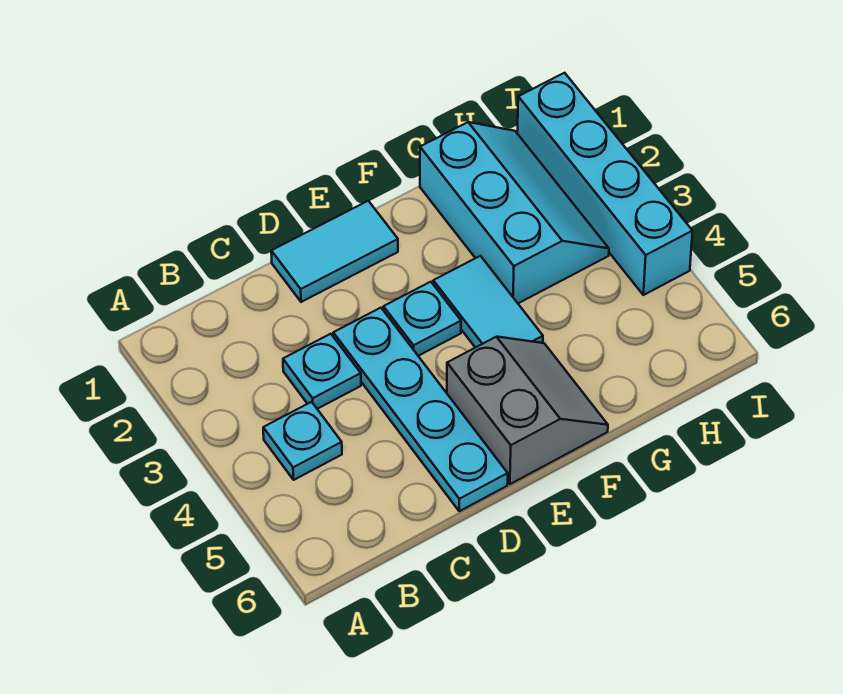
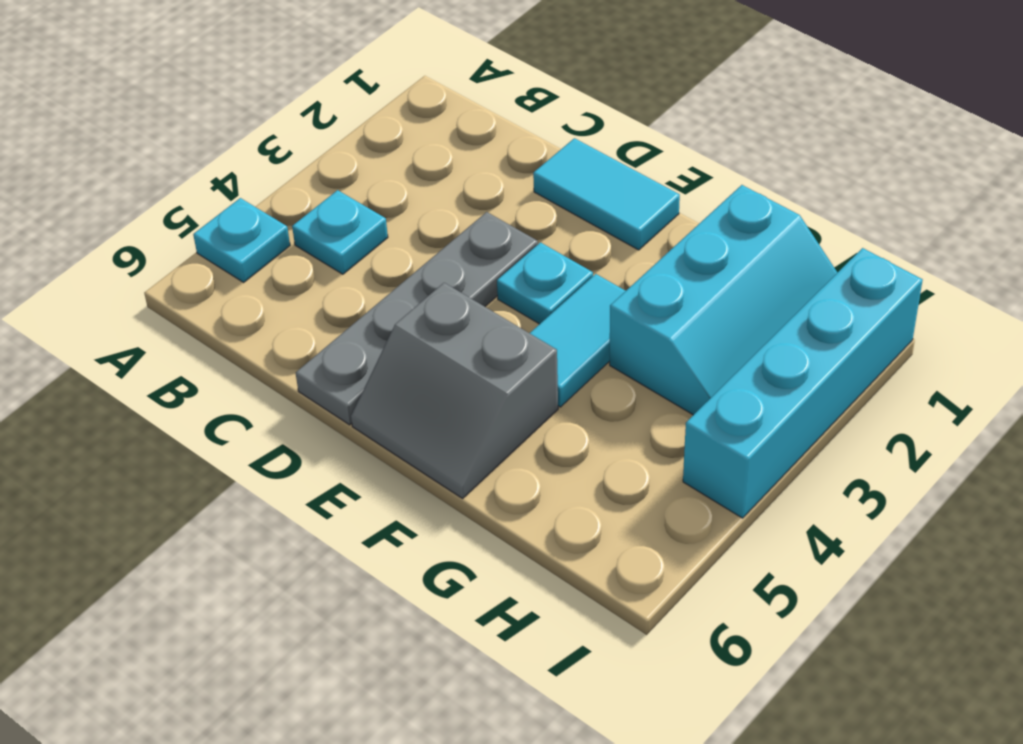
cyan plate C3 level 1 -> cyan plate A5 level 1
cyan plate D3:D6 level 1 -> grey plate D3:D6 level 1
grey slope E5:F6 level 1 top E -> grey slope E5:F6 level 1 top 5

